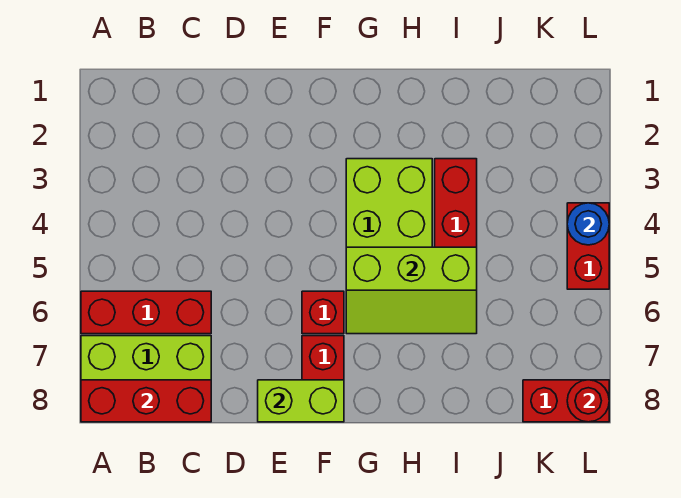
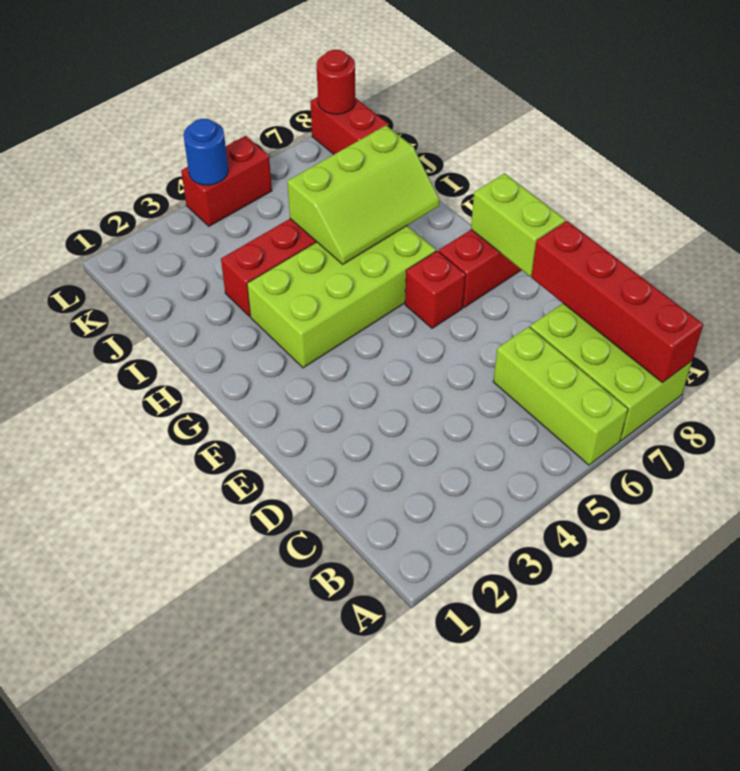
red brick A6:C6 level 1 -> lime brick A6:C6 level 1
red brick A8:C8 level 2 -> red brick A8:D8 level 2
lime slope G5:I6 level 2 top 5 -> lime slope H5:I7 level 2 top I

